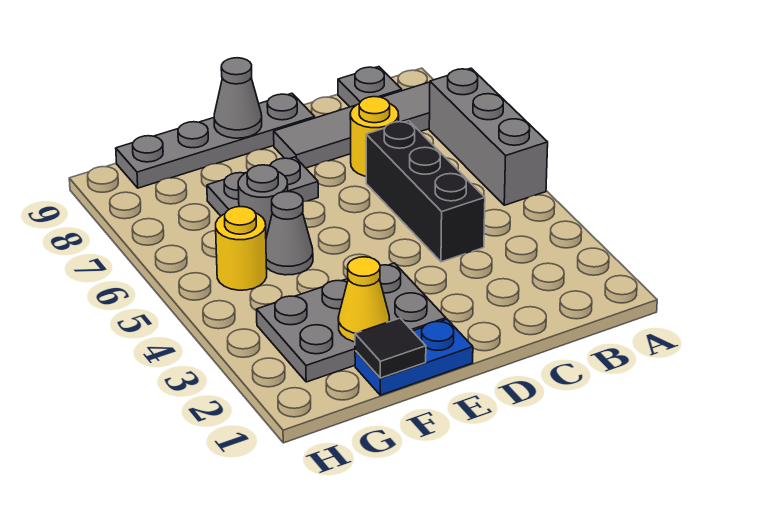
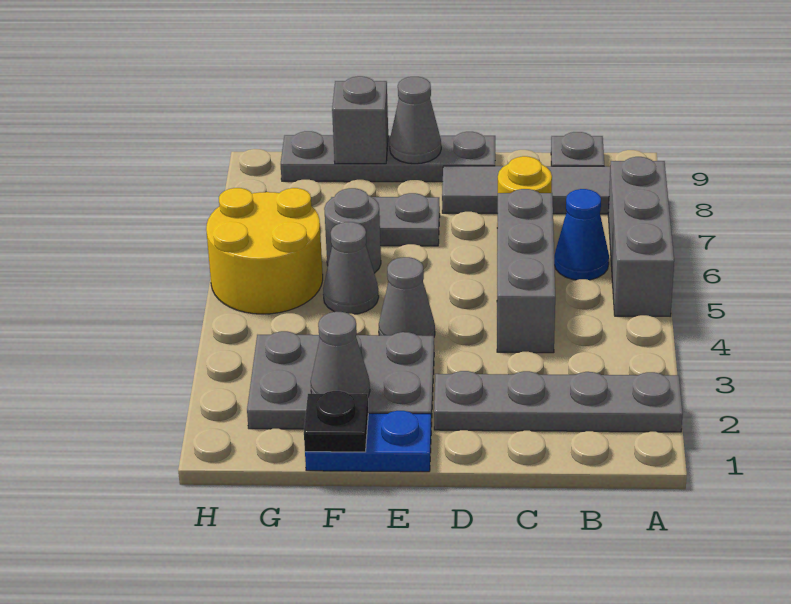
none -> grey plate A2:D2 level 1
none -> blue cone B6 level 1
black brick C4:C6 level 1 -> grey brick C4:C6 level 1
none -> grey cone E4 level 1
black tile F1 level 2 -> black plate F1 level 2
yellow cone F2 level 2 -> grey cone F2 level 2
none -> grey brick F9 level 2
yellow round brick G5 level 1 -> yellow round brick G5:H6 level 1

